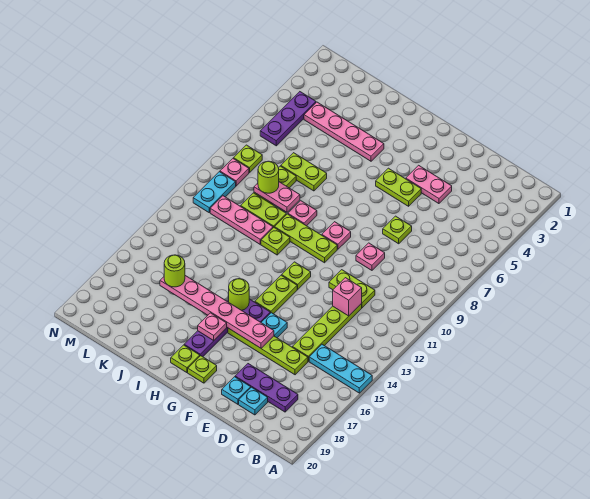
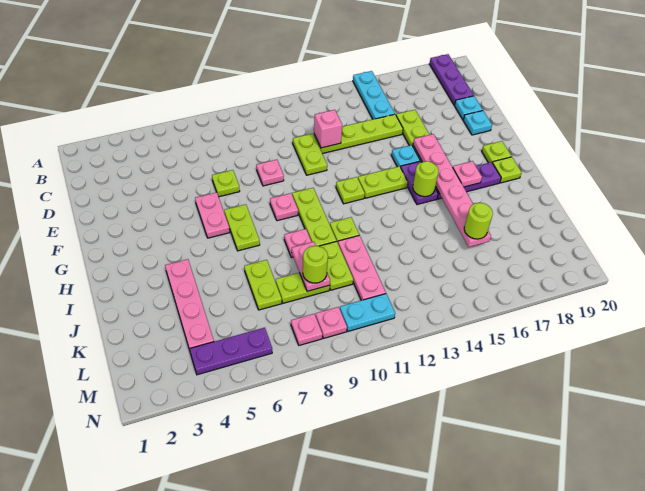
purple plate C18:E18 level 1 -> purple plate A19:C19 level 1
pink plate E4:F4 level 1 -> pink plate F6:G6 level 1
lime plate F5:G5 level 1 -> lime plate G7:H7 level 1
lime plate M8 level 1 -> pink plate M8 level 1

